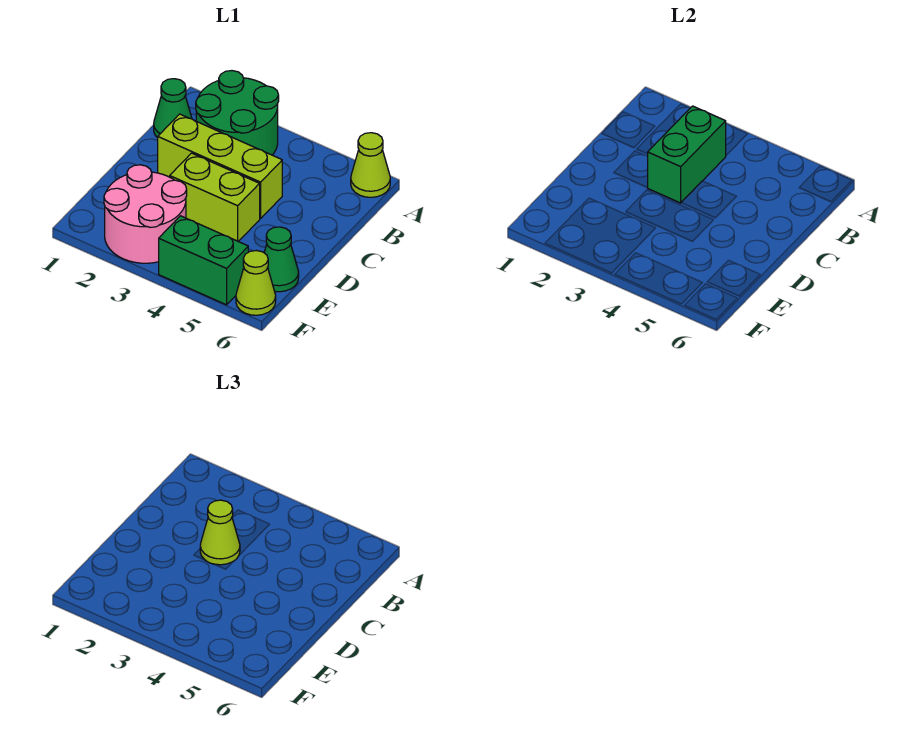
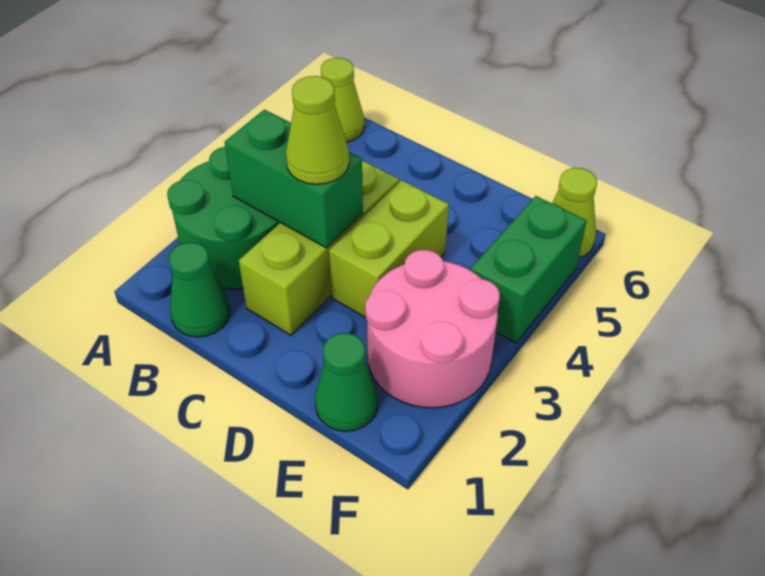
green cone E6 level 1 -> green cone E1 level 1

